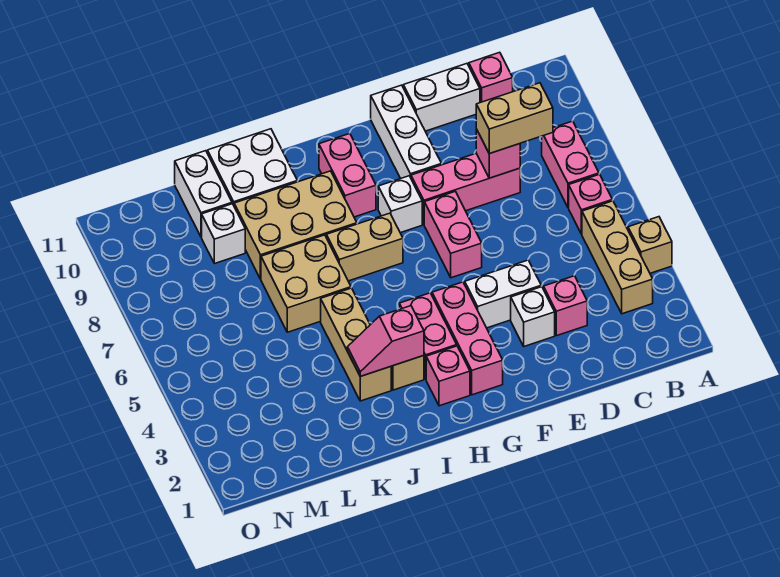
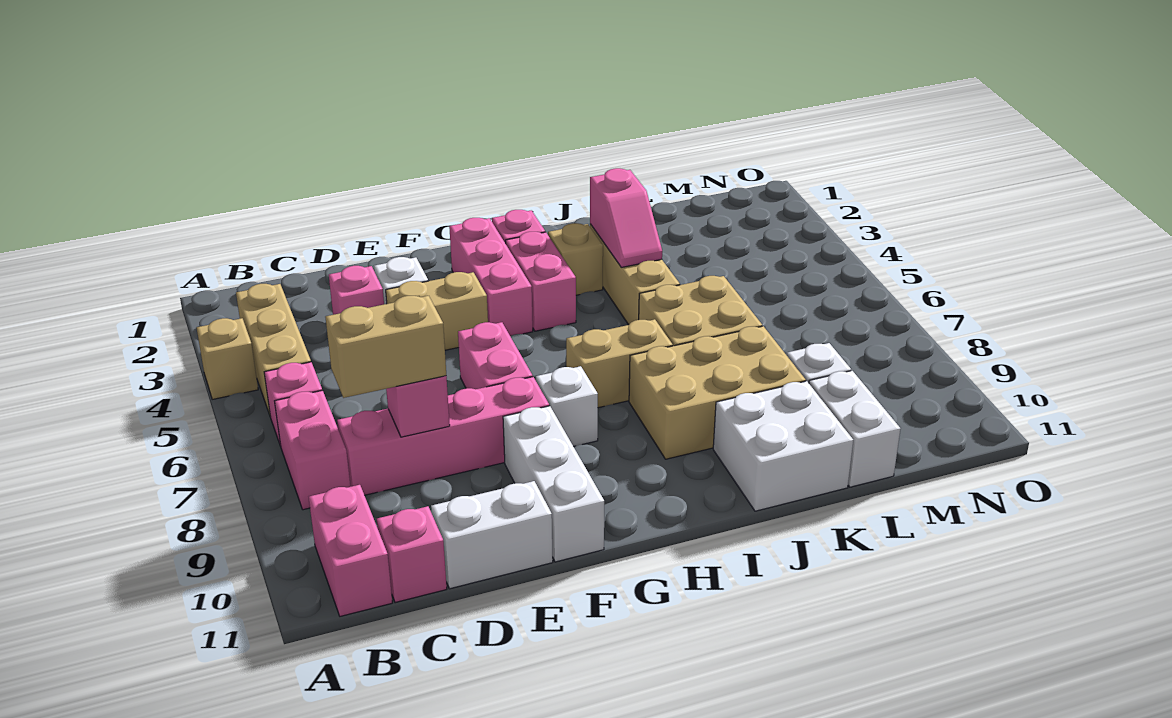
pink brick D8:F8 level 1 -> pink brick C8:F8 level 1
white brick E4:F4 level 1 -> tan brick E4:F4 level 1
pink brick H9:H10 level 1 -> pink brick B10:B11 level 1
pink slope I3:J3 level 2 top I -> pink slope J3:J4 level 2 top 3

